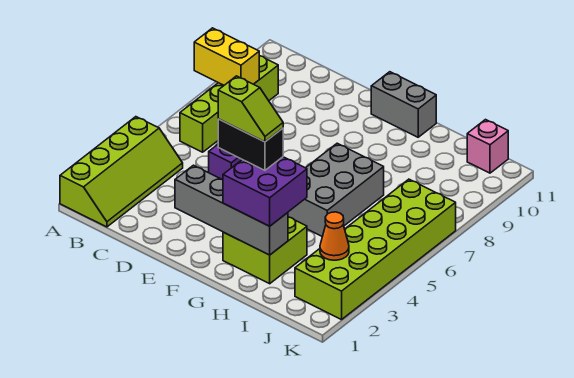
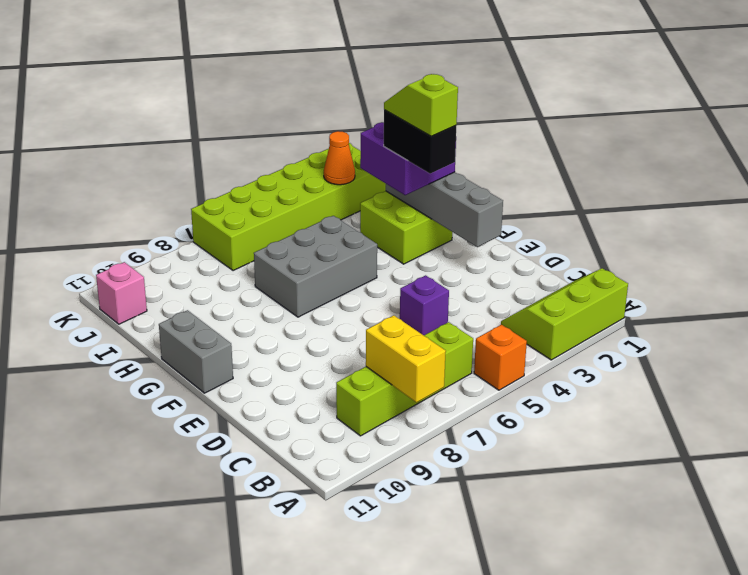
lime slope A1:B4 level 1 top A -> lime slope A1:B3 level 1 top A
none -> orange brick A5 level 1

